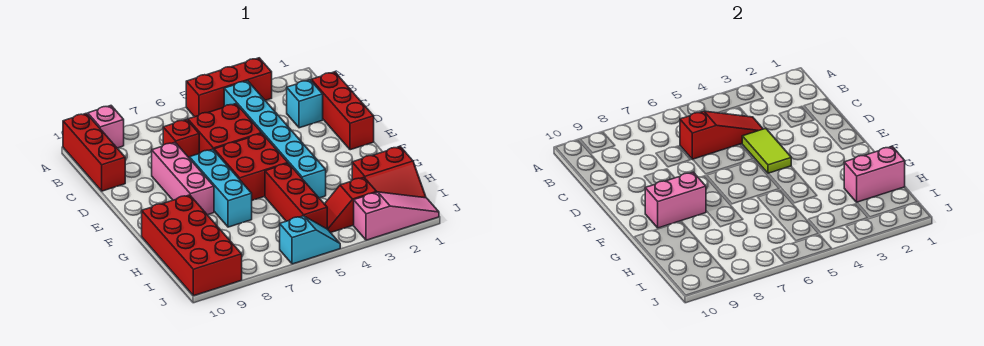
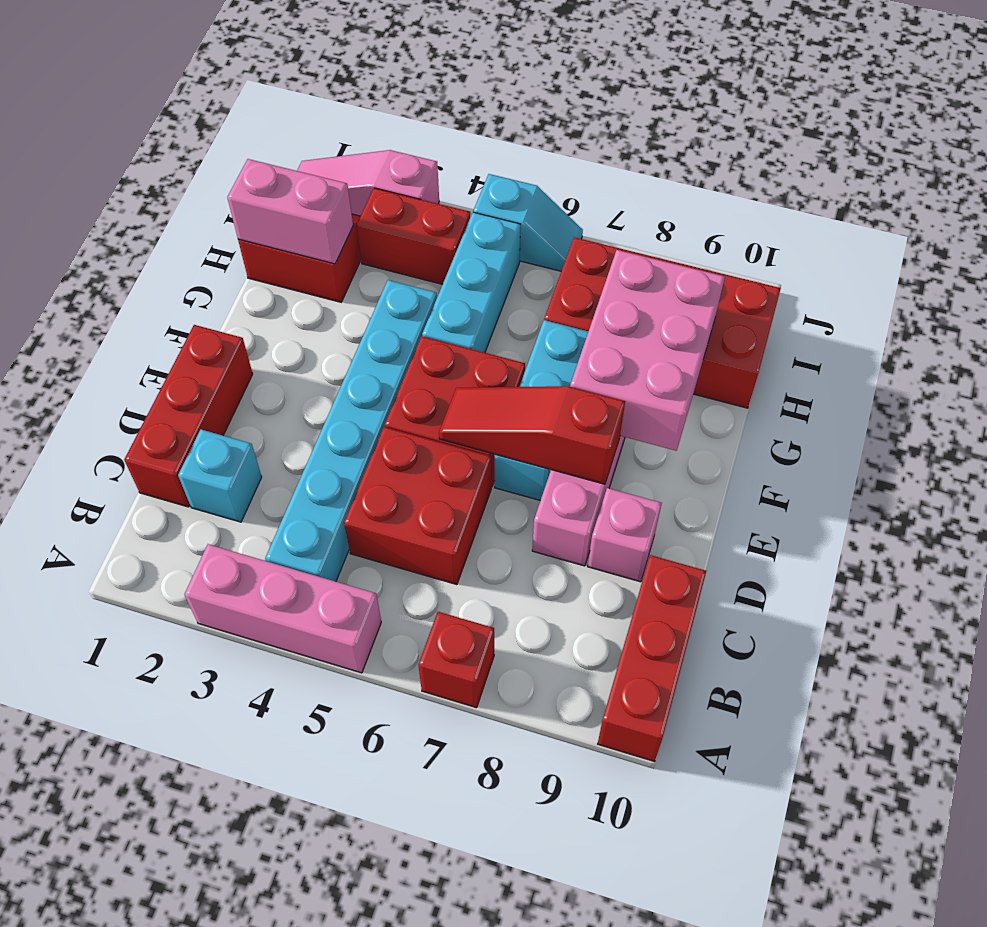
red brick A3:A5 level 1 -> pink brick A3:A5 level 1
pink brick A9 level 1 -> pink brick D9 level 1
red slope C4:C6 level 2 top 6 -> red slope E6:E8 level 2 top 8
red brick C7 level 1 -> red brick A7 level 1
lime tile D4:E4 level 2 -> none
pink brick F8:F9 level 2 -> pink brick F8:H9 level 2
red brick G5:I5 level 1 -> cyan brick G5:I5 level 1
red brick G9:J10 level 1 -> red brick H7:I10 level 1
red slope I3:I4 level 1 top 3 -> red brick I3:I4 level 1
cyan slope J5:J6 level 1 top 6 -> cyan slope J5:J6 level 1 top 5

